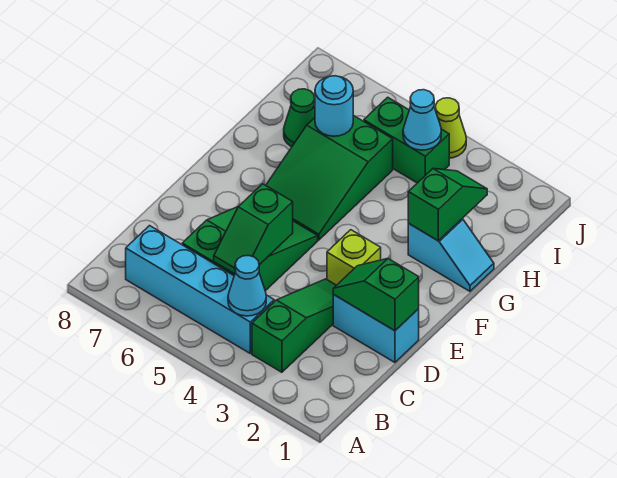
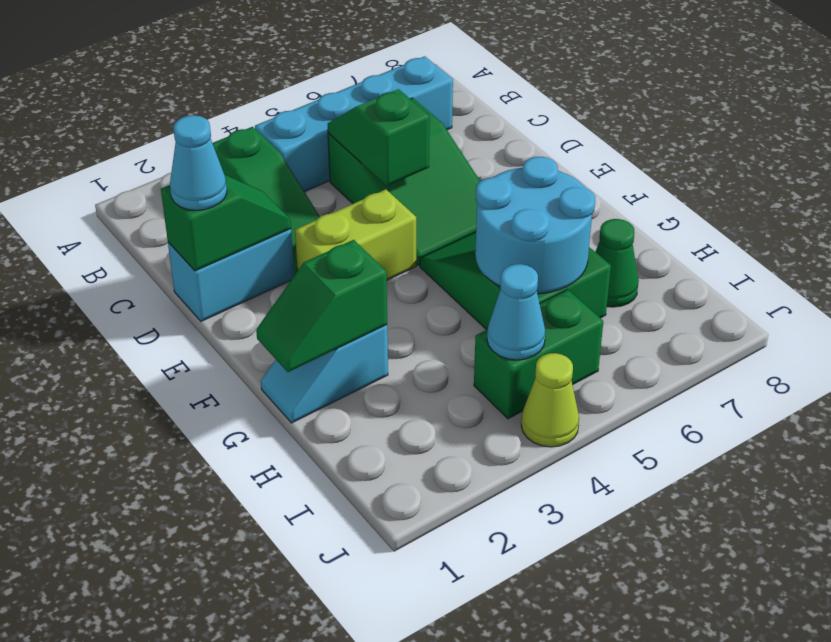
cyan cone B4 level 2 -> cyan cone D1 level 3
lime brick E3 level 1 -> lime brick E3:E4 level 1
green slope G2:H2 level 2 top G -> green slope G1:G2 level 2 top 2
cyan round brick H6 level 2 -> cyan round brick G5:H6 level 2

